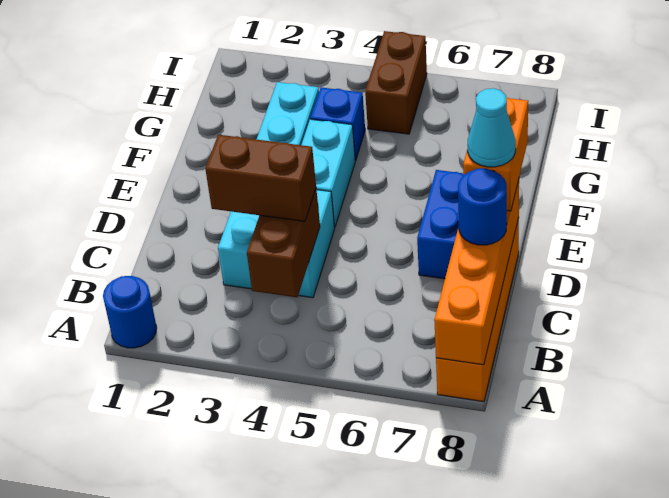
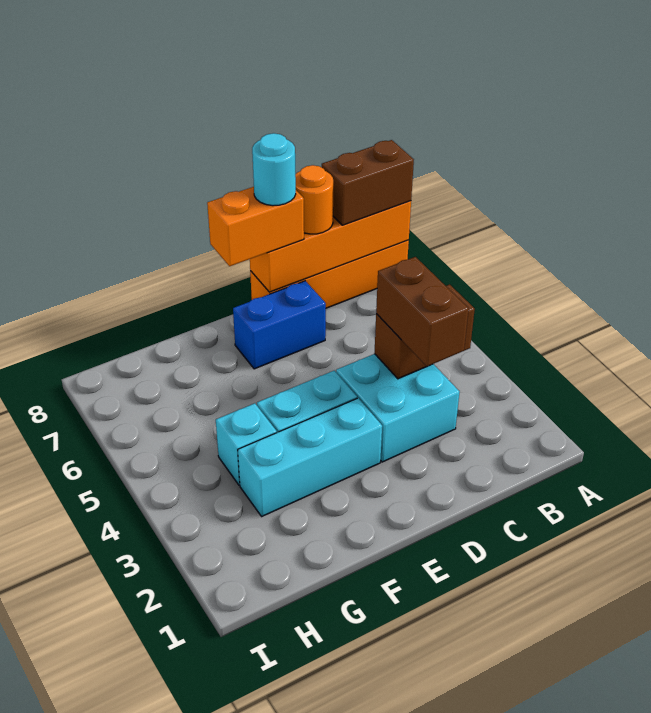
blue round brick A1 level 1 -> none
blue round brick C8 level 3 -> orange round brick C8 level 3
cyan cone D8 level 4 -> cyan round brick D8 level 4
blue brick G4 level 1 -> cyan brick G4 level 1
brown brick H5:I5 level 1 -> brown brick A8:B8 level 3

